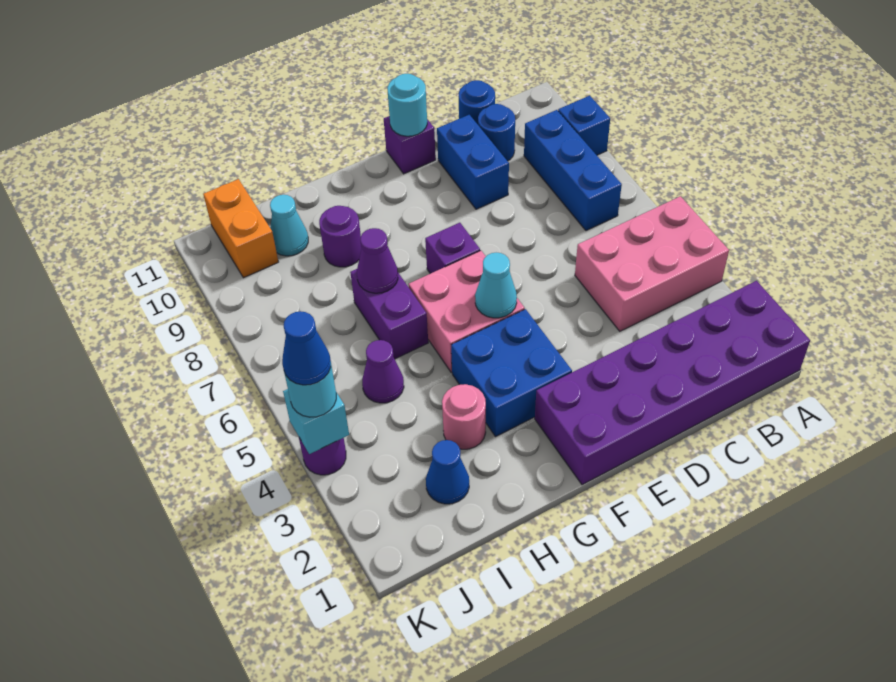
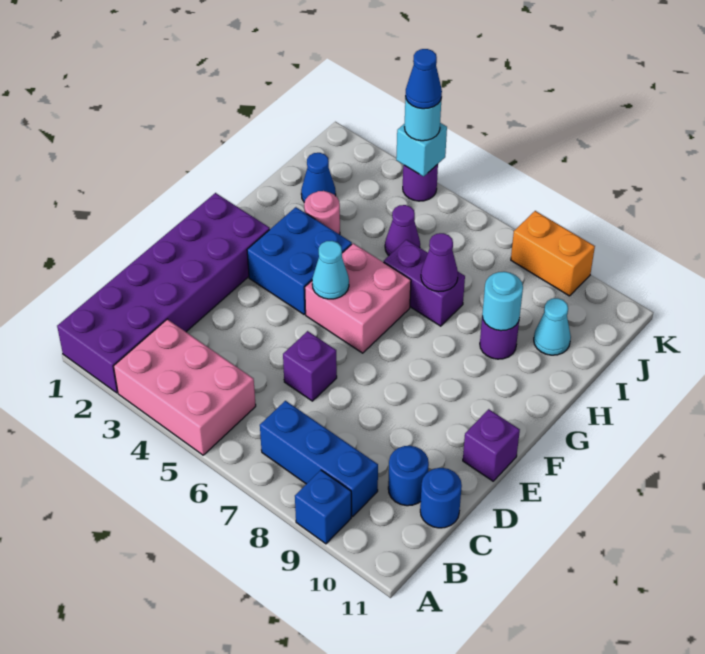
pink brick A4:C5 level 1 -> pink brick A3:B5 level 1
blue brick D9:D10 level 1 -> none
cyan round brick E11 level 2 -> cyan round brick H9 level 2
purple brick F7 level 1 -> purple brick D6 level 1
orange brick J10:J11 level 1 -> orange brick K8:K9 level 1

